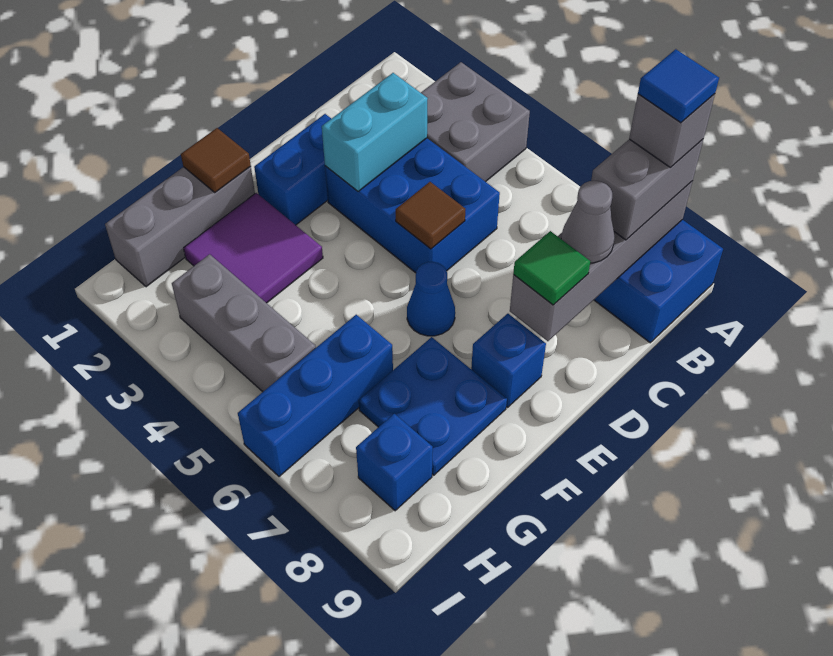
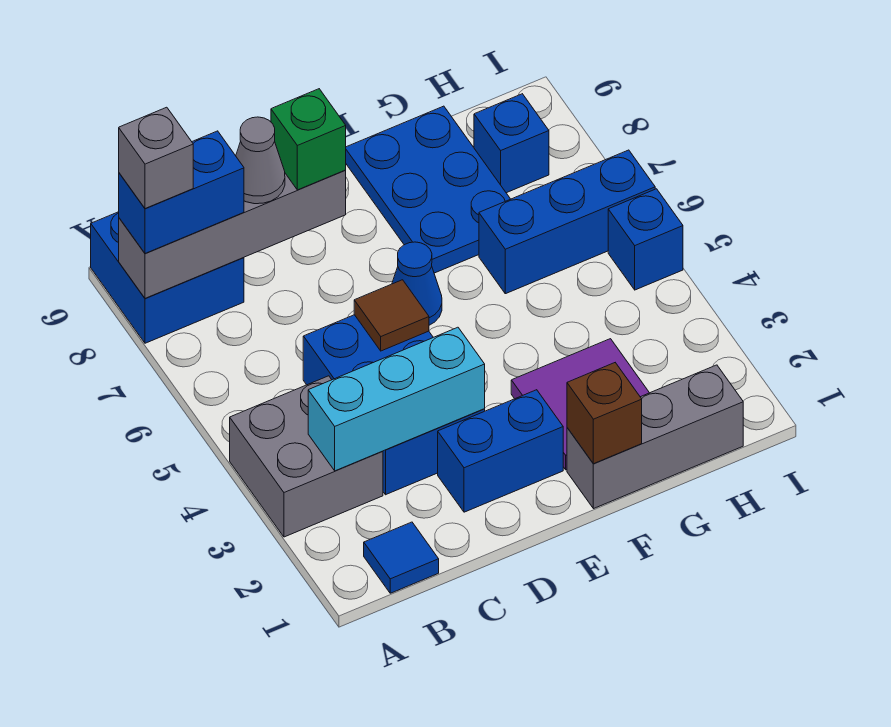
grey brick A8:B8 level 3 -> blue brick A8:B8 level 3
blue tile A8 level 5 -> blue tile B1 level 1
cyan brick C3:D3 level 2 -> cyan brick B3:D3 level 2
green tile D8 level 3 -> green brick D8 level 3
blue brick E8 level 1 -> blue brick I5 level 1
brown tile F1 level 2 -> brown brick F1 level 2
blue plate F7:G8 level 1 -> blue plate F7:G9 level 1
grey brick H3:H5 level 1 -> none

